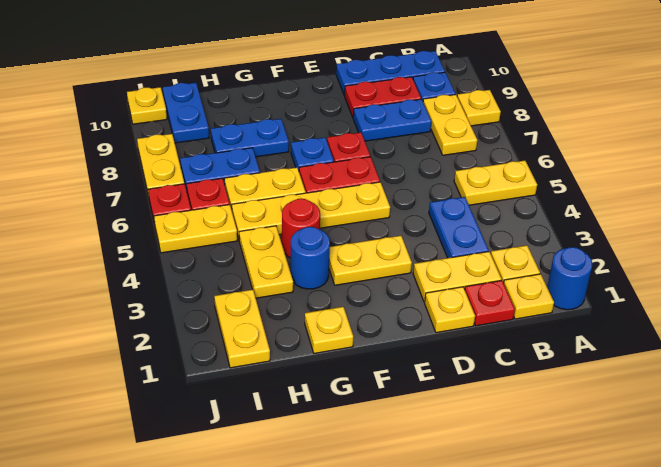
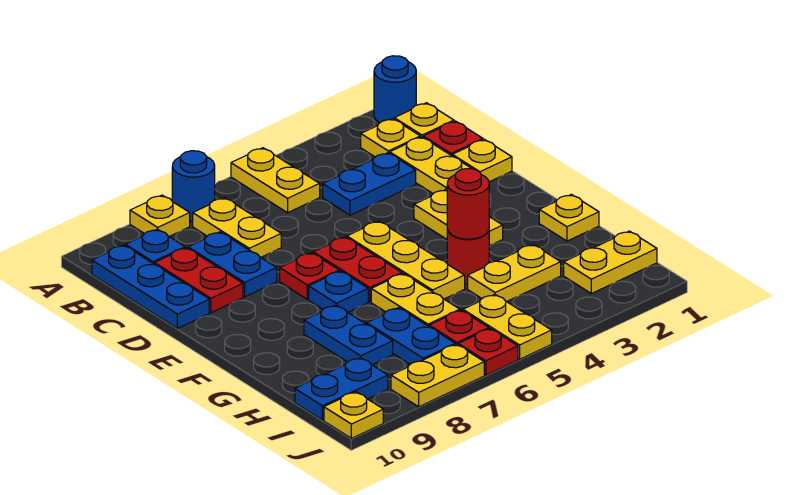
yellow plate B7:B8 level 1 -> yellow plate B7:C7 level 1
yellow plate E5:H5 level 1 -> yellow plate E5:G5 level 1
blue round brick G3 level 1 -> blue round brick A7 level 1
none -> red round brick G4 level 2

